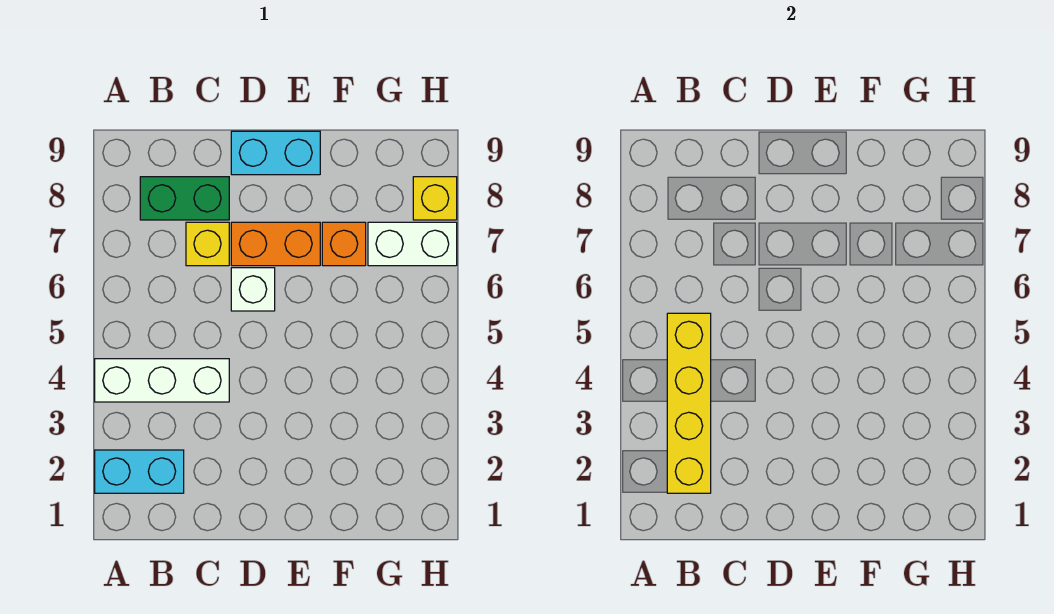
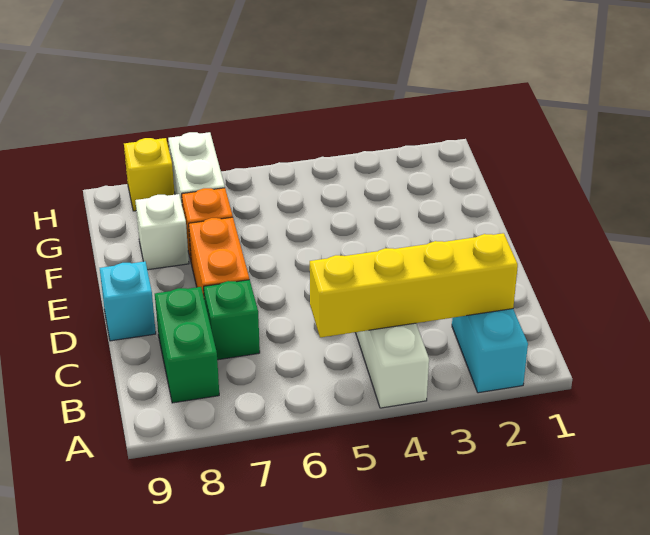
yellow brick C7 level 1 -> green brick C7 level 1
white brick D6 level 1 -> white brick F8 level 1
cyan brick D9:E9 level 1 -> cyan brick D9 level 1

